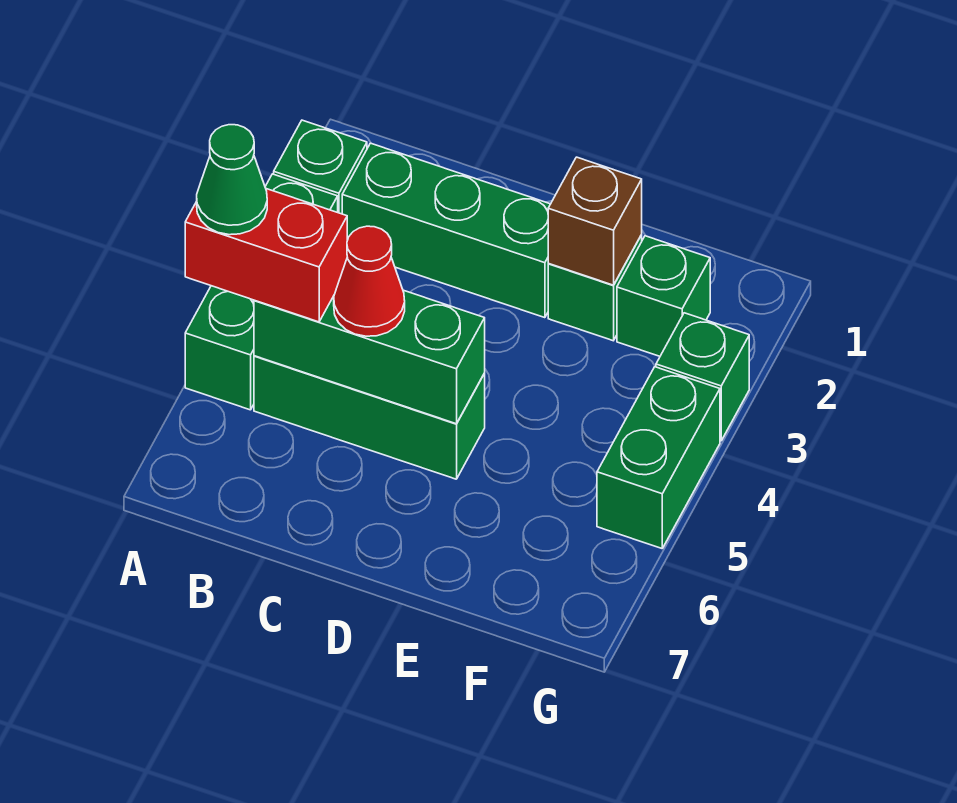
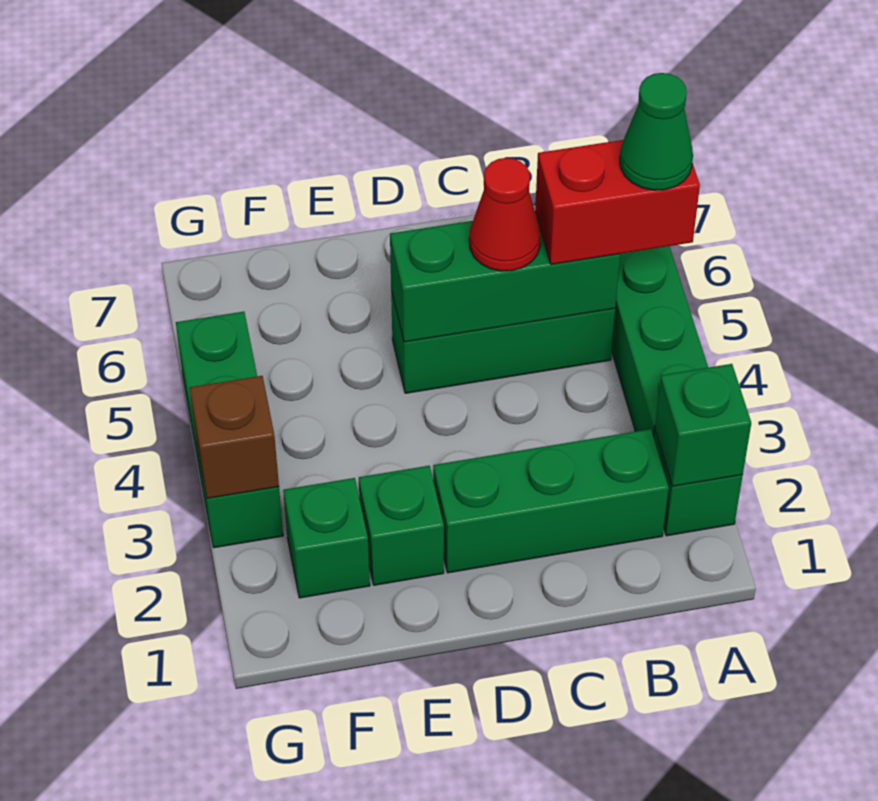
none -> green brick A2 level 2
brown brick E2 level 2 -> brown brick G3 level 2

